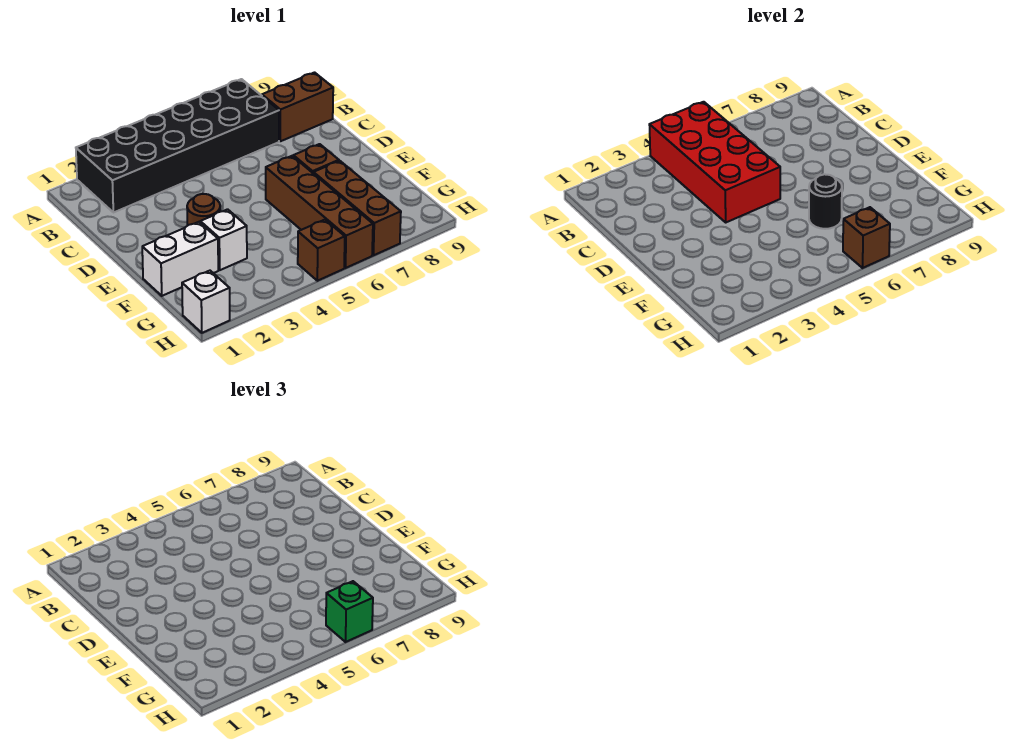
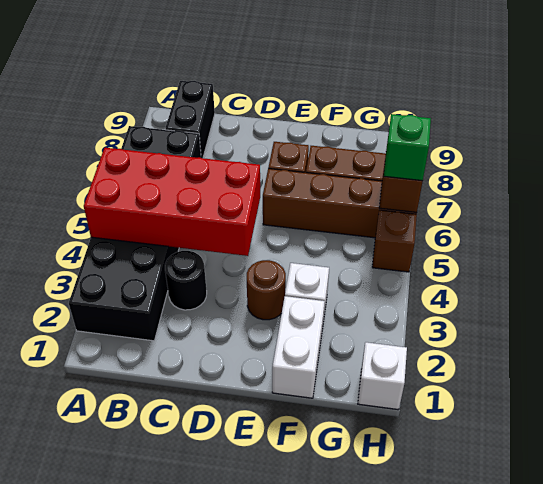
brown brick B8:B9 level 1 -> black brick B8:B9 level 1
black round brick F6 level 2 -> black round brick C3 level 1

